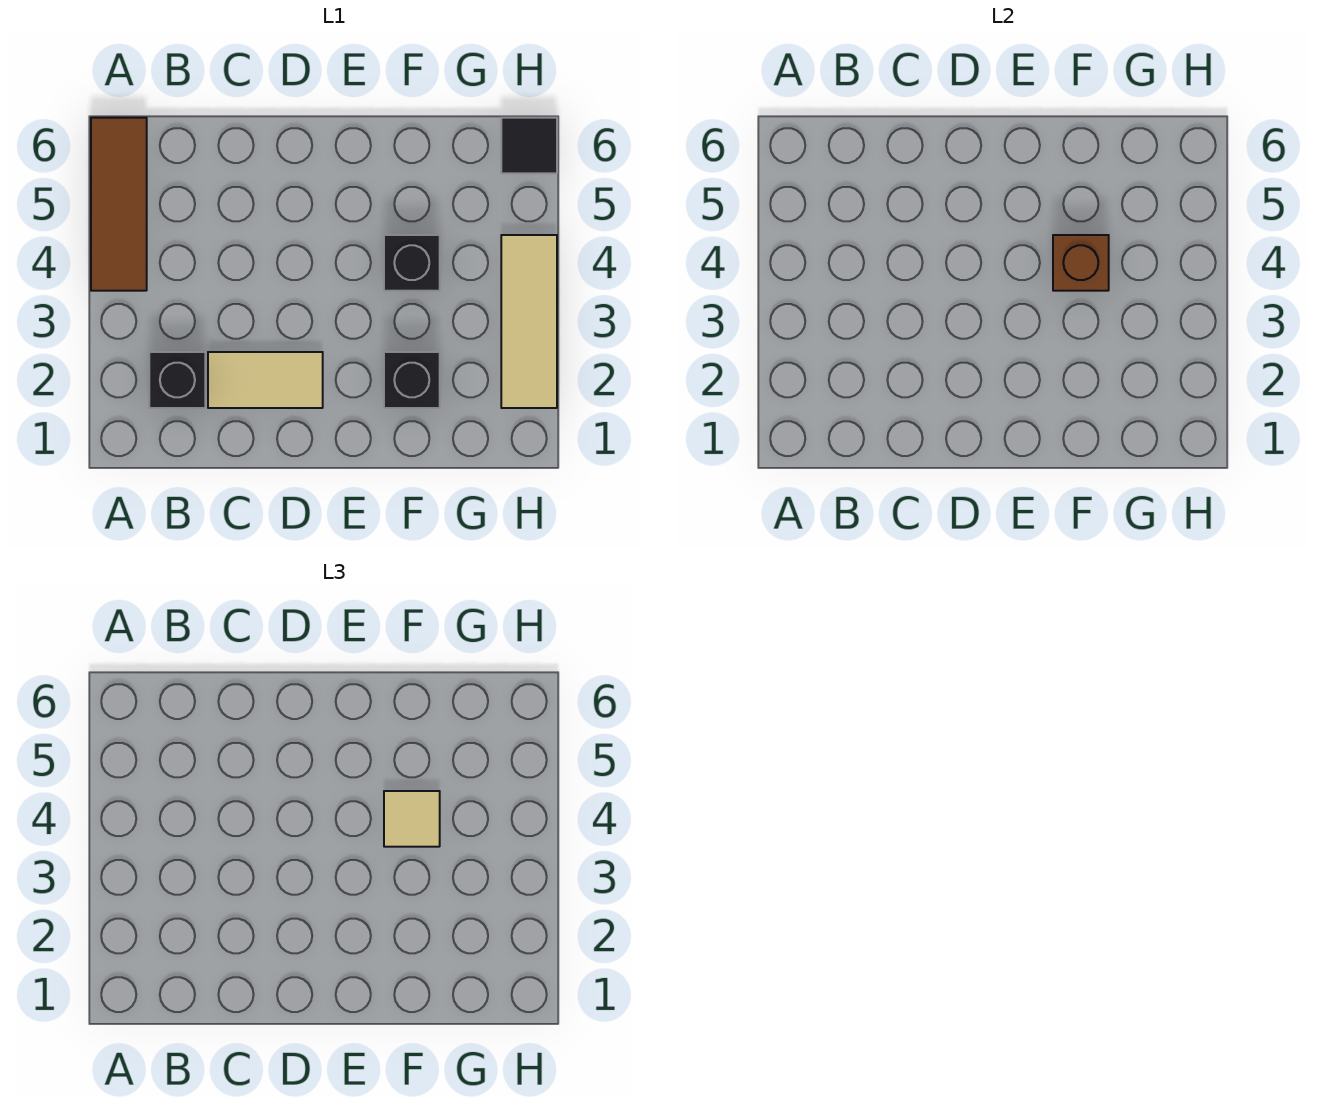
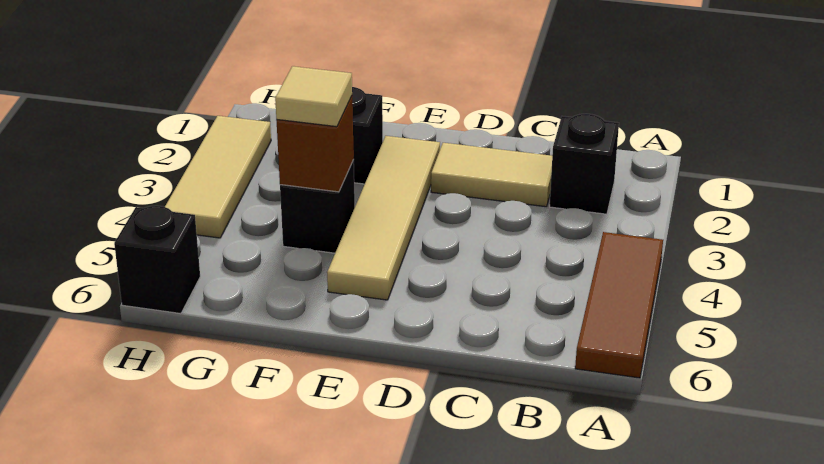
none -> tan tile E2:E5 level 1
black tile H6 level 1 -> black brick H6 level 1

